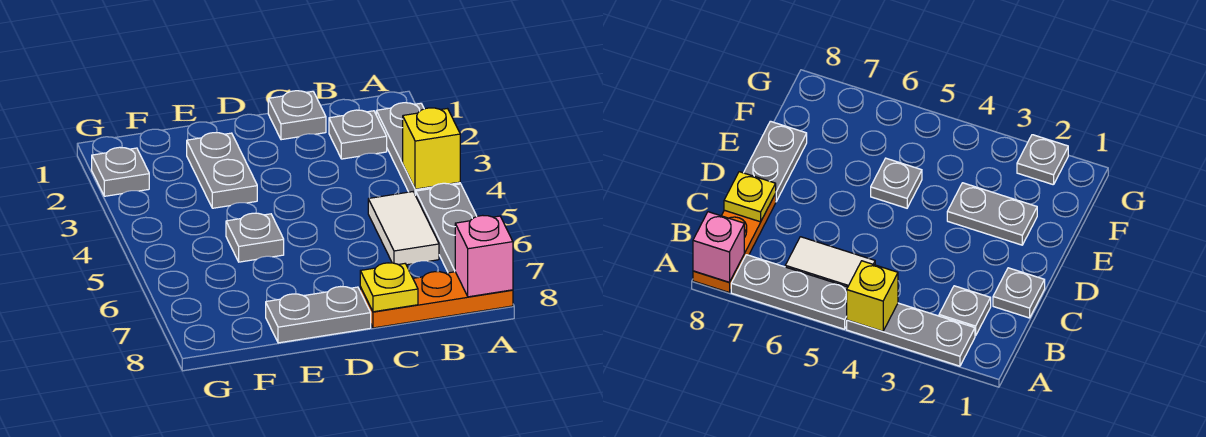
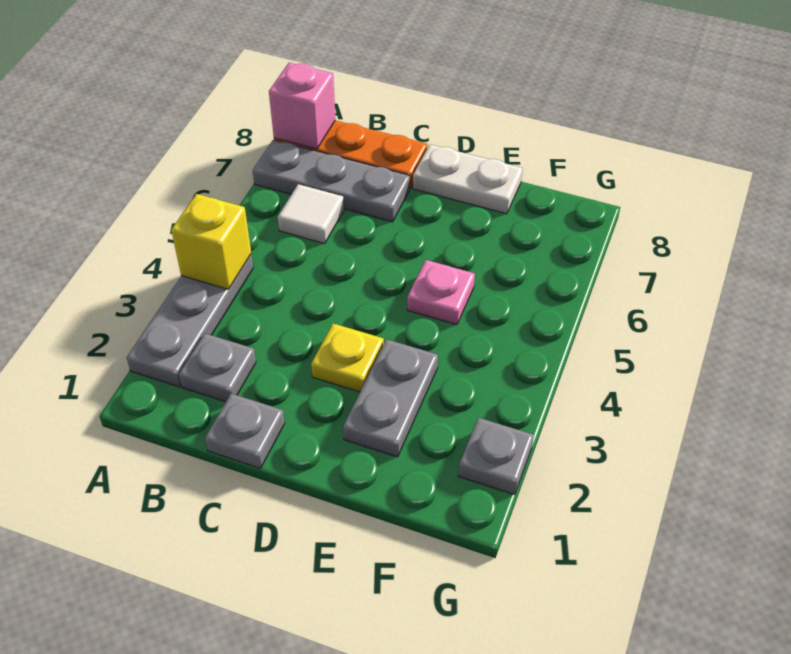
grey plate A5:A7 level 1 -> grey plate A7:C7 level 1
white tile B5:B6 level 1 -> white tile B6 level 1
yellow plate C8 level 2 -> yellow plate D3 level 1
grey plate D8:E8 level 1 -> white plate D8:E8 level 1
grey plate E5 level 1 -> pink plate E5 level 1

